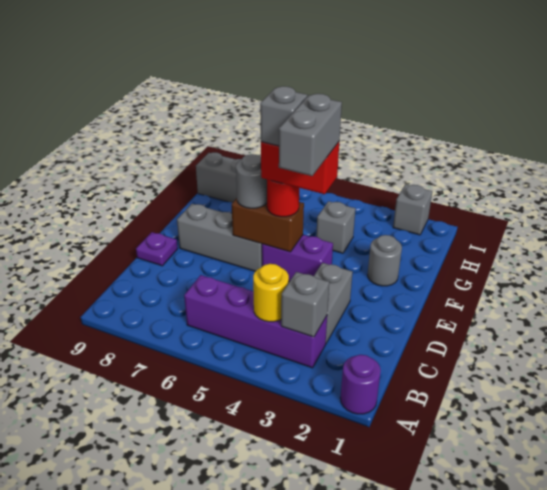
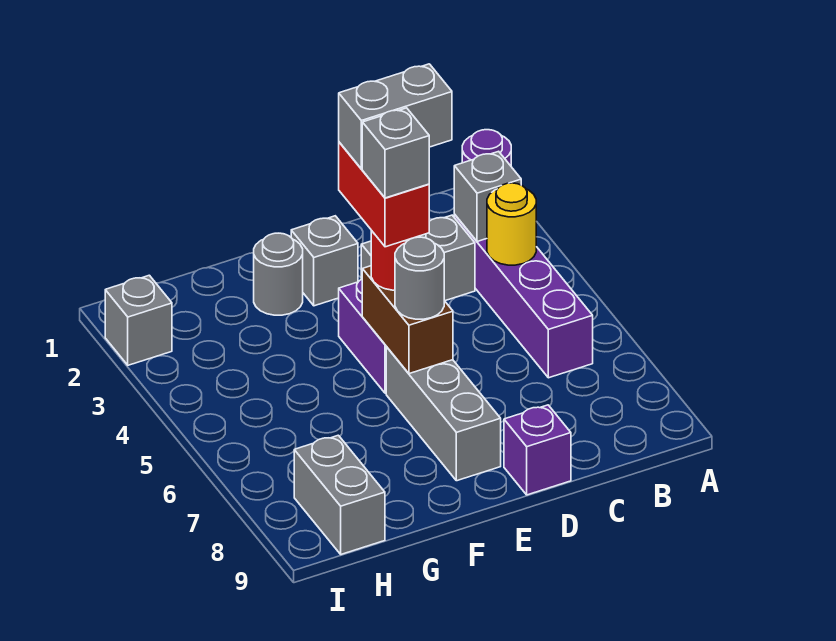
purple plate D9 level 1 -> purple brick D9 level 1
grey brick G4 level 1 -> grey brick E2 level 1

